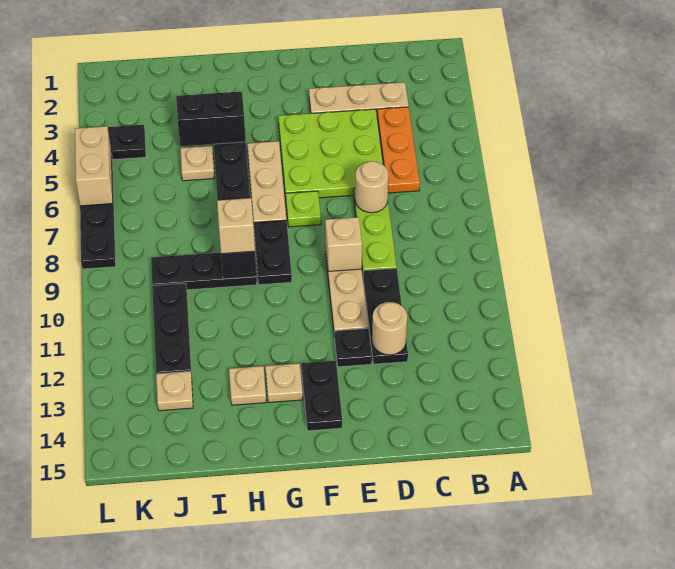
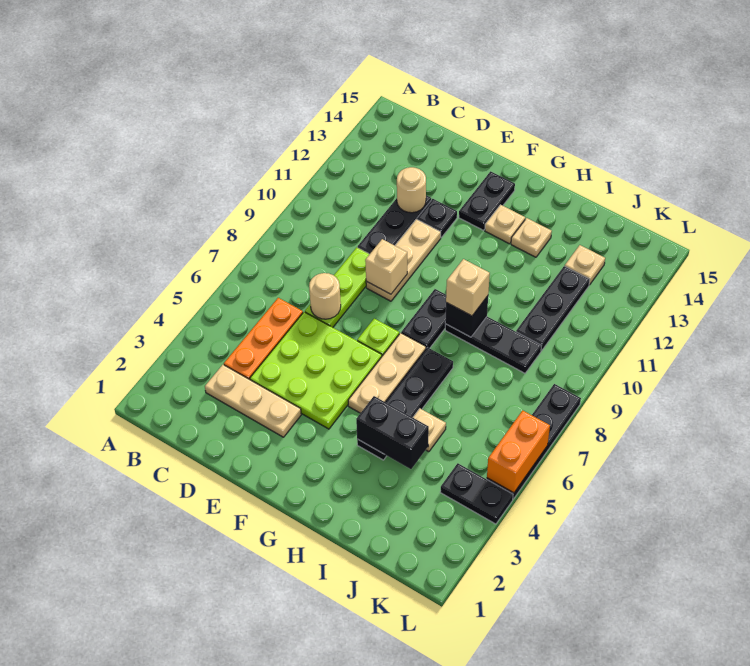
tan brick L5:L6 level 2 -> orange brick L5:L6 level 2

